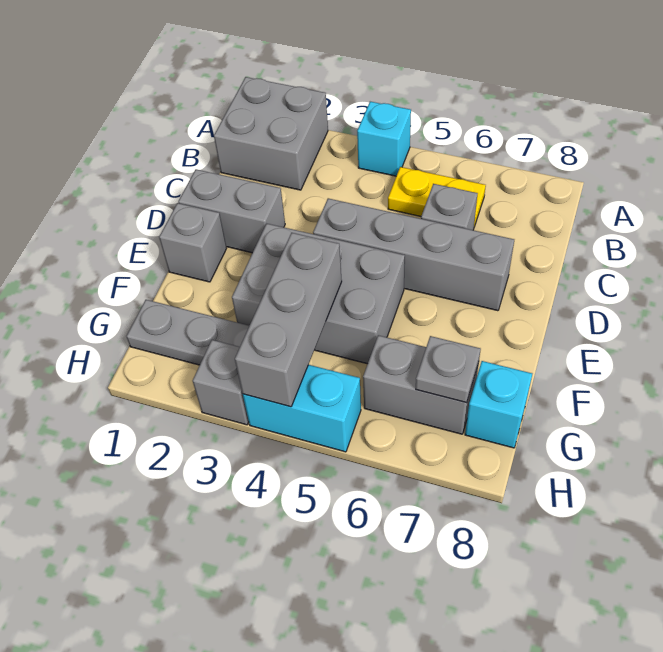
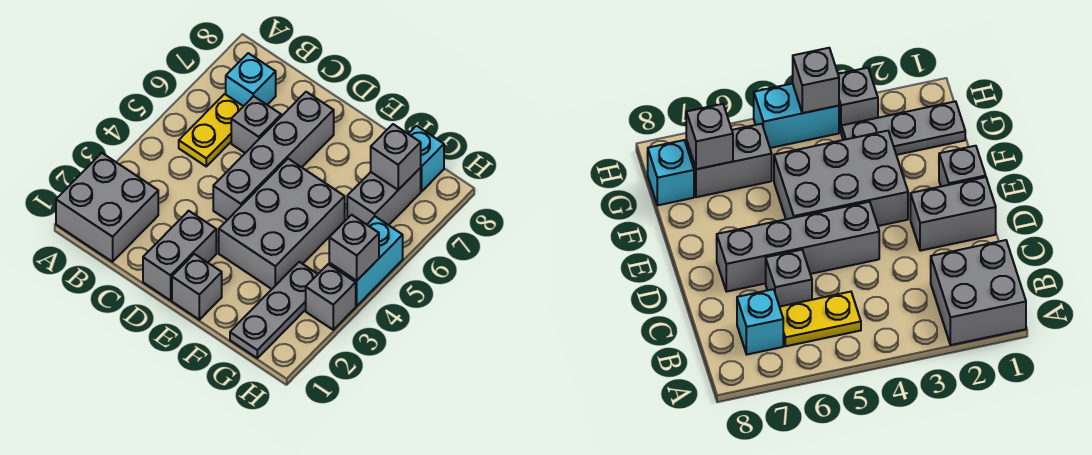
cyan brick A4 level 1 -> cyan brick B7 level 1
grey brick F4:H4 level 2 -> grey brick H4 level 2
grey plate G7 level 2 -> grey brick G7 level 2

